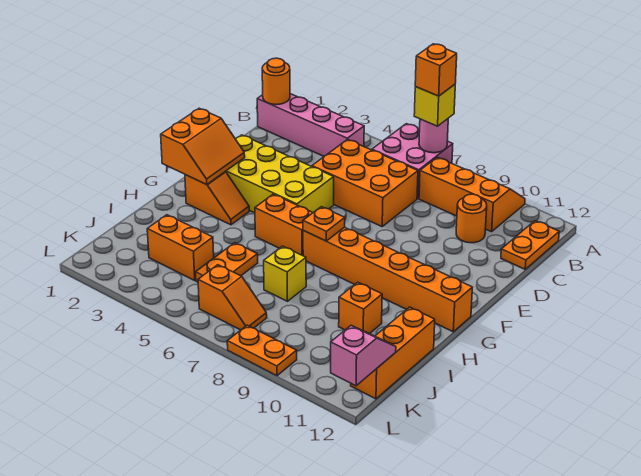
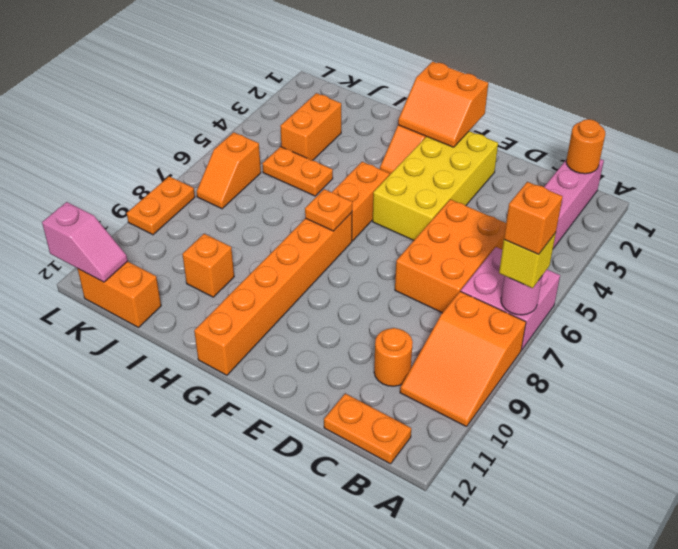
orange slope A8:B10 level 1 top B -> orange slope A8:B10 level 1 top 8
yellow brick I7 level 1 -> none
orange brick I12:K12 level 1 -> orange brick J12:K12 level 1

